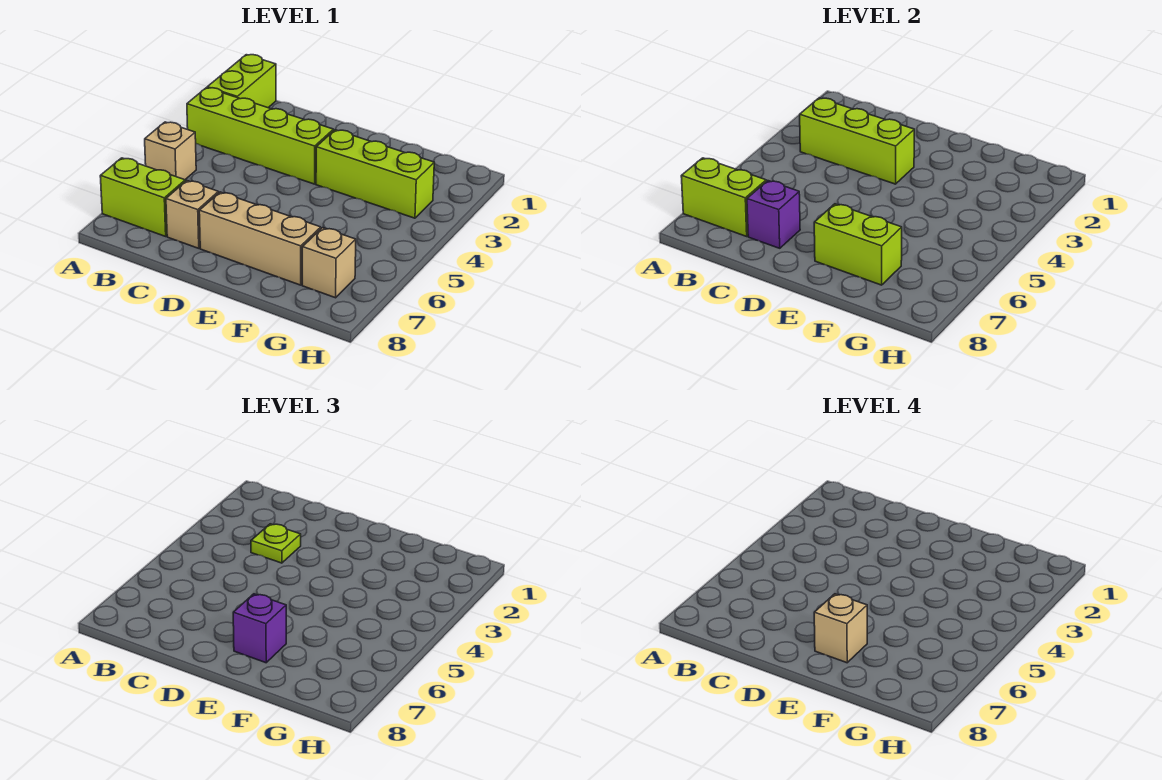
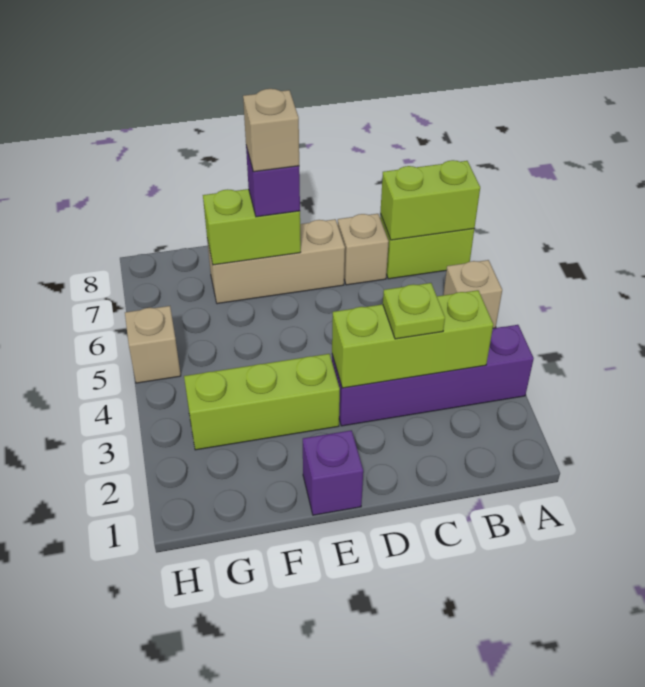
lime brick A1:A2 level 1 -> none
lime brick A3:D3 level 1 -> purple brick A3:D3 level 1
purple brick C7 level 2 -> purple brick E1 level 1
tan brick G7 level 1 -> tan brick H5 level 1

